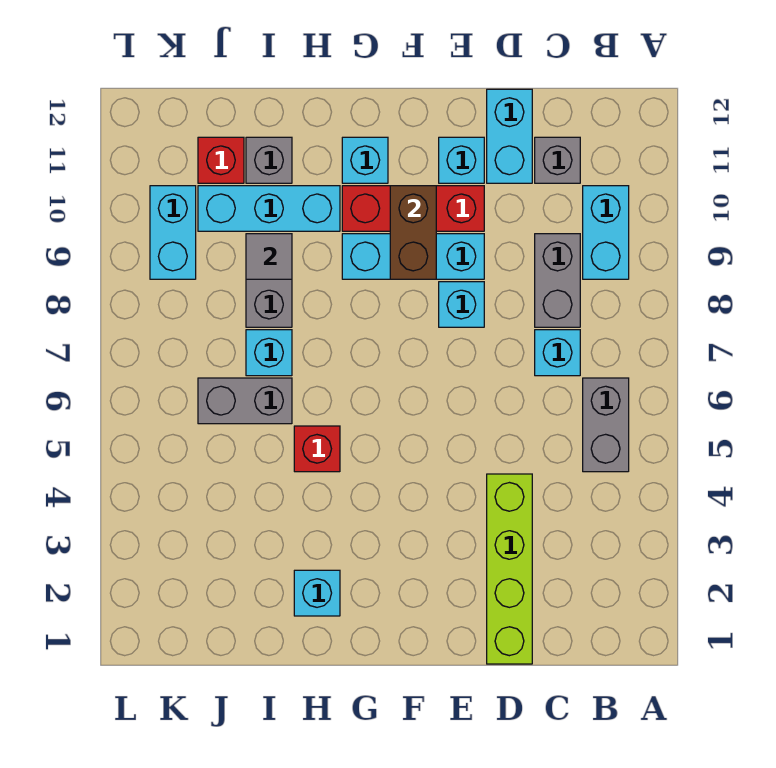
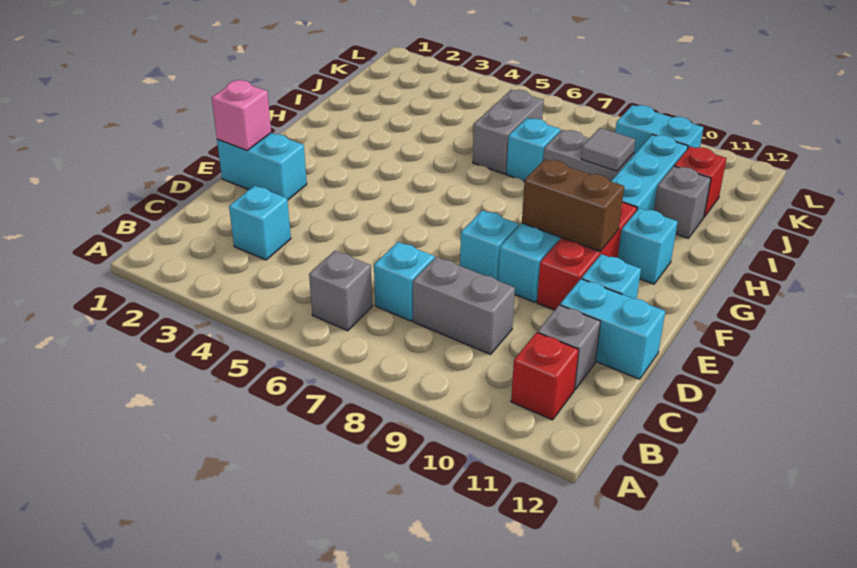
grey brick B5:B6 level 1 -> grey brick B6 level 1
cyan brick B9:B10 level 1 -> cyan brick E1:E2 level 1
lime brick D1:D4 level 1 -> none
none -> pink brick E1 level 2
cyan brick H2 level 1 -> cyan brick C3 level 1
red brick H5 level 1 -> red brick B11 level 1

